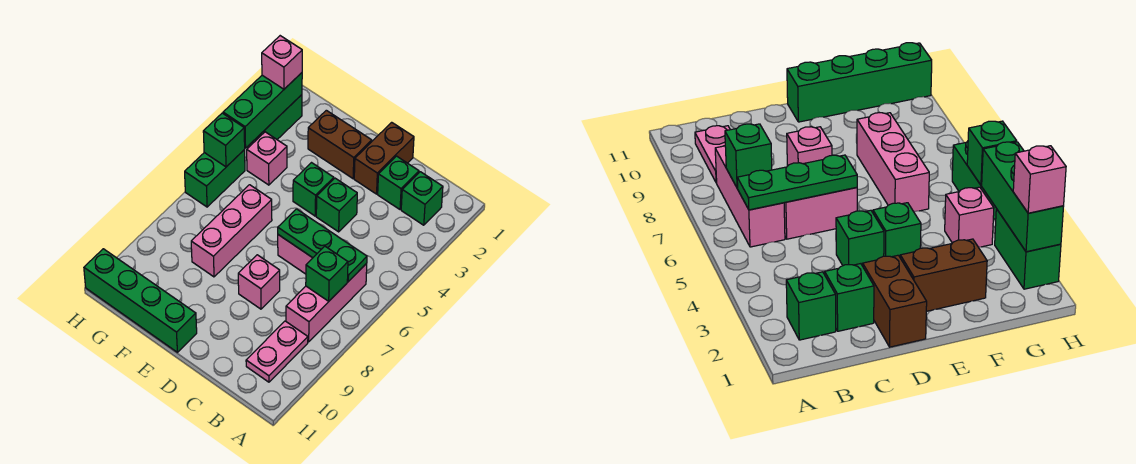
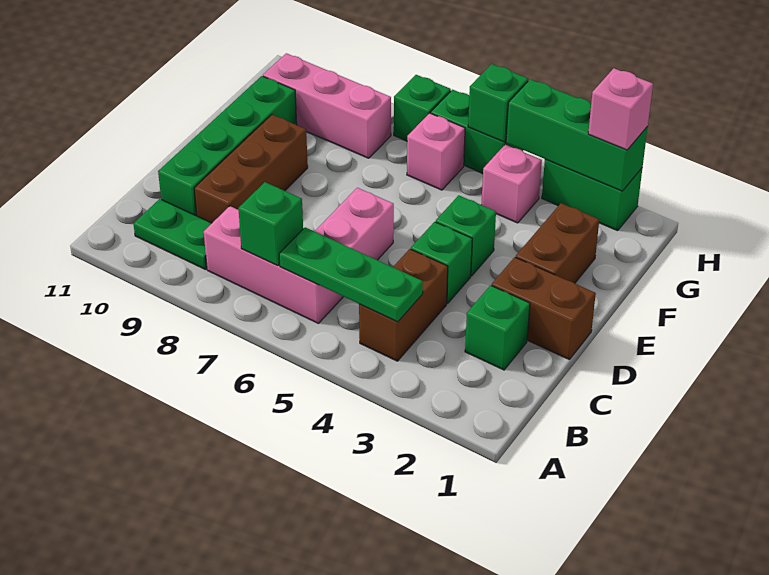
green brick B2 level 1 -> green brick H7 level 1
none -> brown brick B4:C4 level 1
green plate B6:D6 level 2 -> green plate B4:B6 level 2
pink plate B9:B10 level 1 -> green plate B9:B10 level 1
none -> brown brick C9:E9 level 1
pink brick D8 level 1 -> pink brick G6 level 1
green brick E11:H11 level 1 -> green brick C10:F10 level 1
pink brick F6:F8 level 1 -> pink brick G8:G10 level 1

